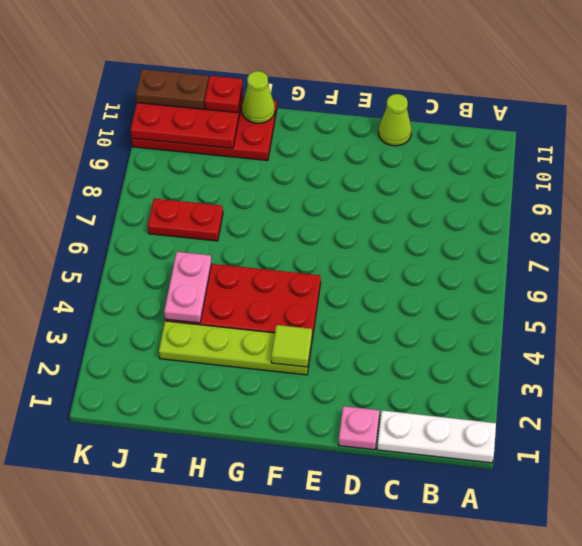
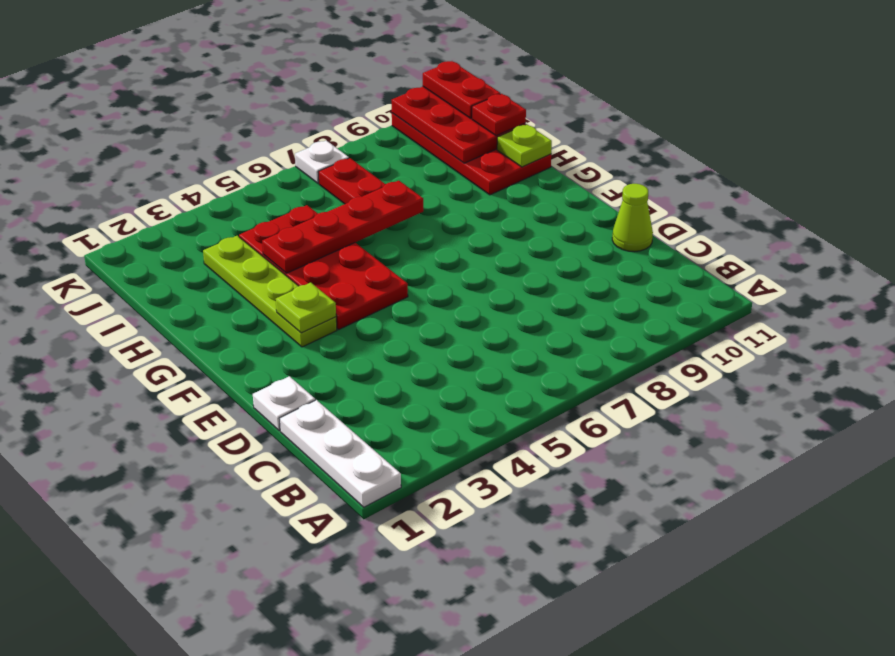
pink plate D1 level 1 -> white plate D1 level 1
lime tile F3 level 2 -> lime plate F3 level 2
none -> red plate H4:H7 level 2
lime cone H11 level 2 -> lime plate H11 level 2
pink plate I4:I5 level 2 -> none
brown plate J11:K11 level 3 -> red plate J11:K11 level 3
none -> white plate K7 level 1

